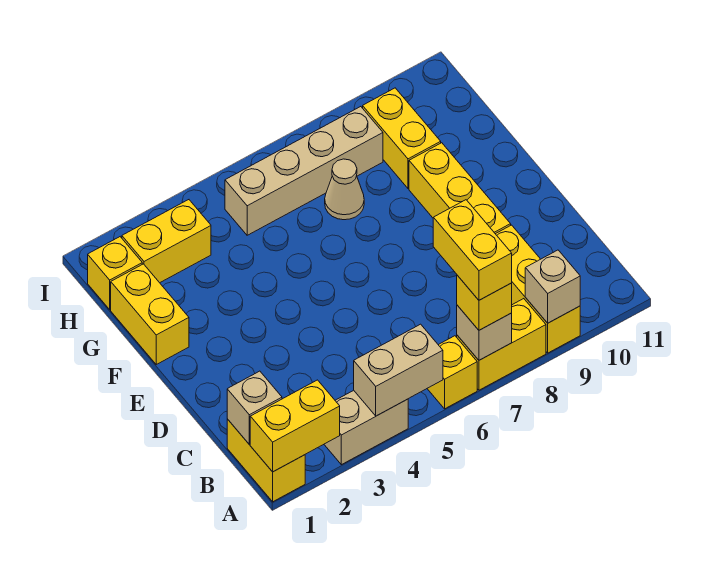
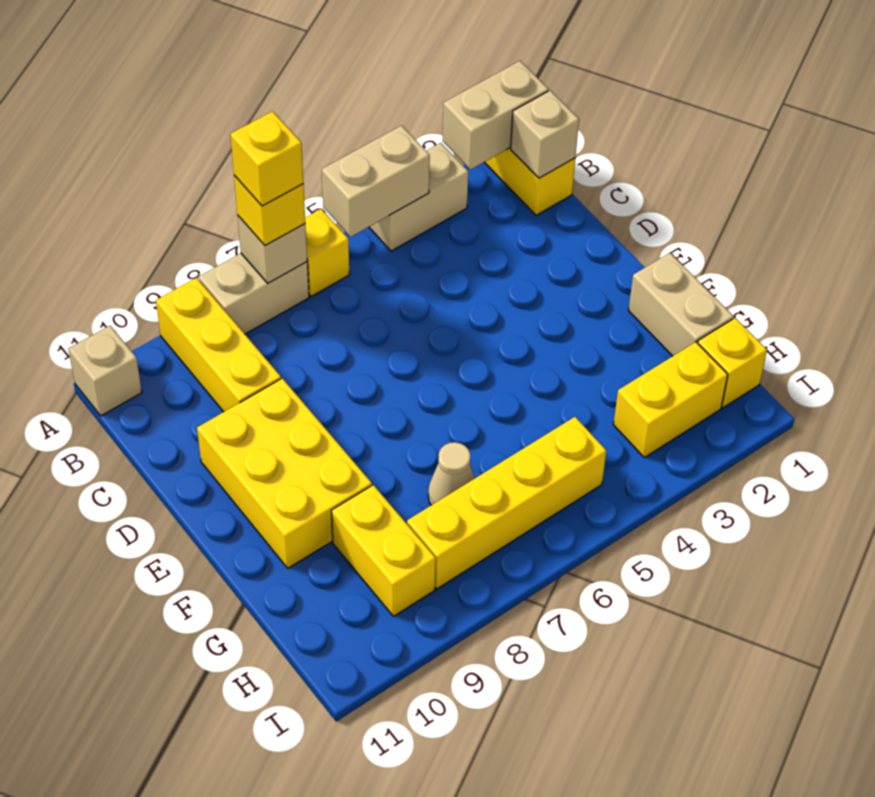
yellow brick A1:A2 level 2 -> tan brick A1:A2 level 2
yellow brick A7:A8 level 1 -> tan brick A7:A8 level 1
yellow brick A7:B7 level 4 -> yellow brick A7 level 4
tan brick A9 level 2 -> tan brick A11 level 1
yellow brick D9:F9 level 1 -> yellow brick D9:F10 level 1
yellow brick F1:G1 level 1 -> tan brick F1:G1 level 1
tan brick H5:H8 level 1 -> yellow brick H5:H8 level 1

